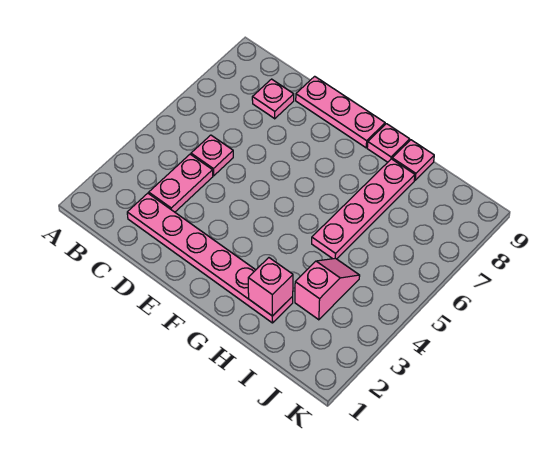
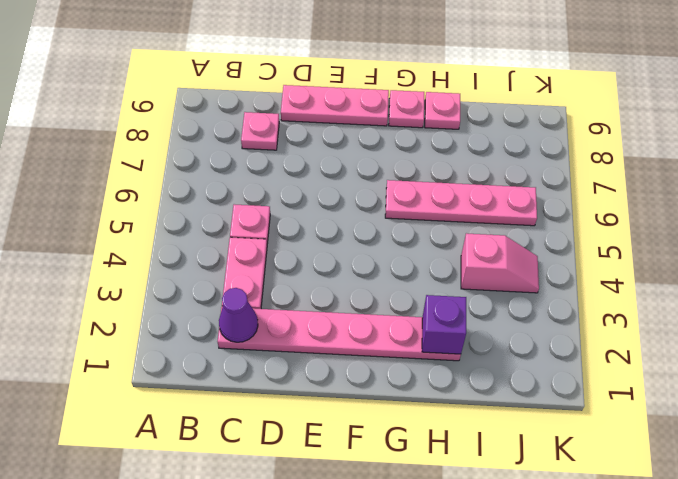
none -> purple cone C2 level 2
pink brick H2 level 2 -> purple brick H2 level 2
pink plate H5:H8 level 1 -> pink plate G6:J6 level 1
pink slope I3:I4 level 1 top 3 -> pink slope I4:J4 level 1 top I

